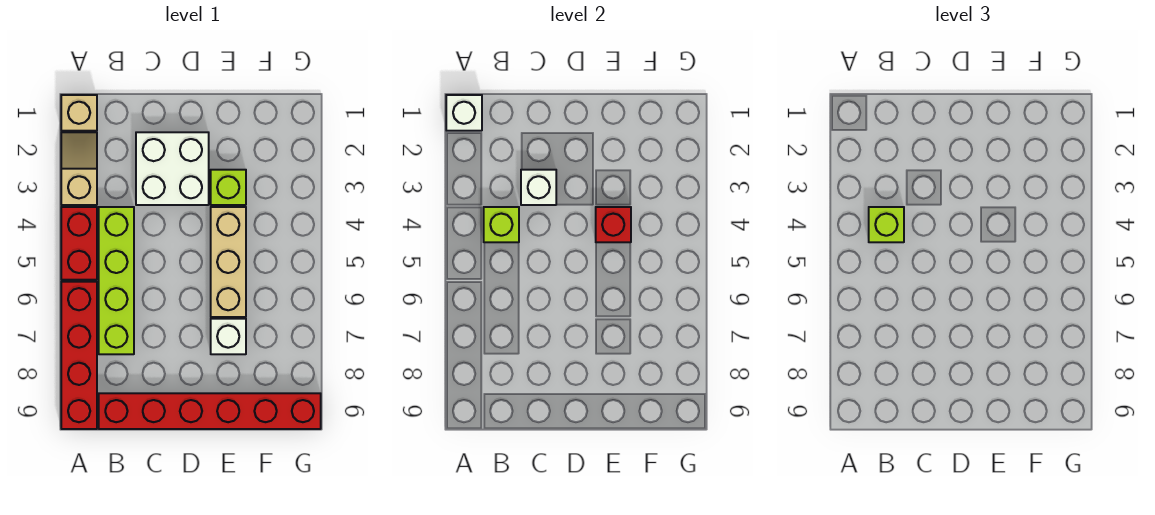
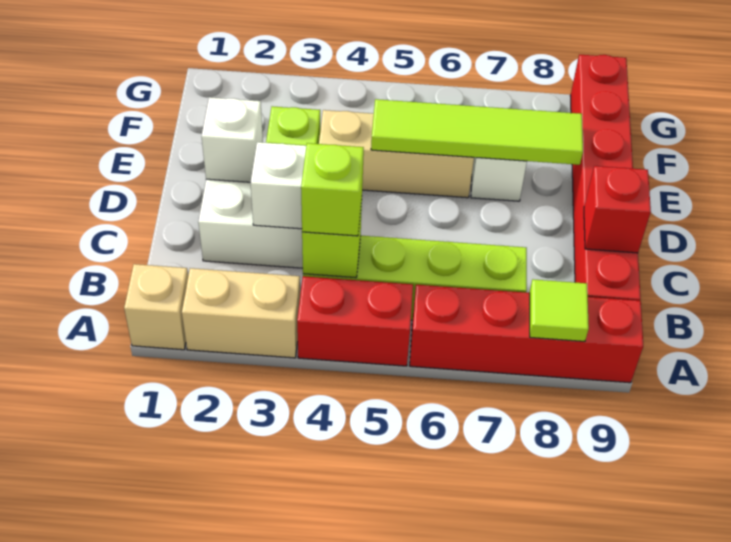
white brick A1 level 2 -> white brick D2 level 2
tan slope A2:A3 level 1 top 3 -> tan brick A2:A3 level 1
none -> lime tile A8 level 2
red brick E4 level 2 -> red brick C9 level 2
none -> lime tile E5:E8 level 2

